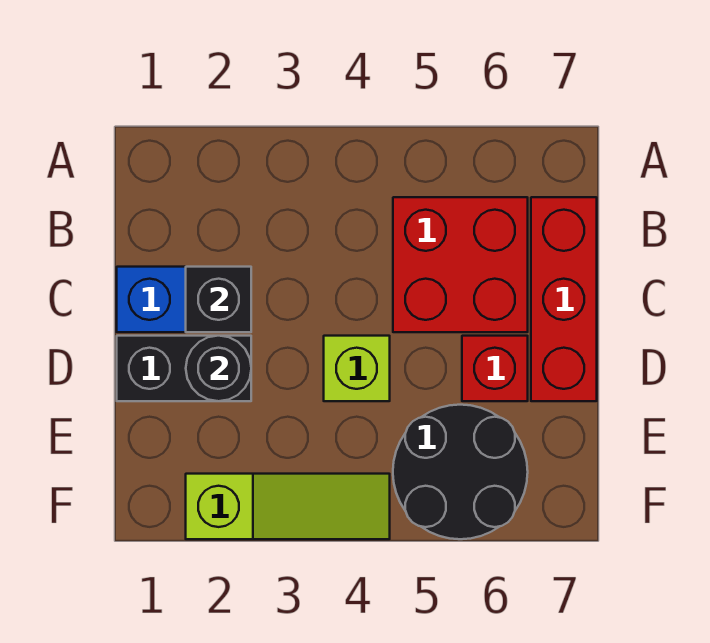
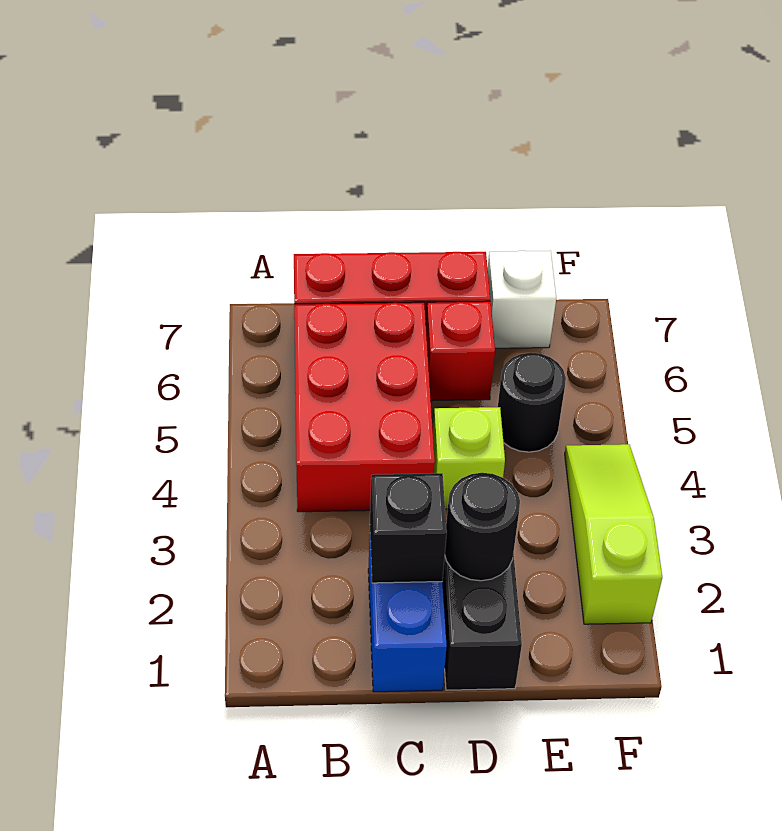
red brick B5:C6 level 1 -> red brick B4:C6 level 1
black round brick E5:F6 level 1 -> black round brick E5 level 1
none -> white brick E7 level 1

